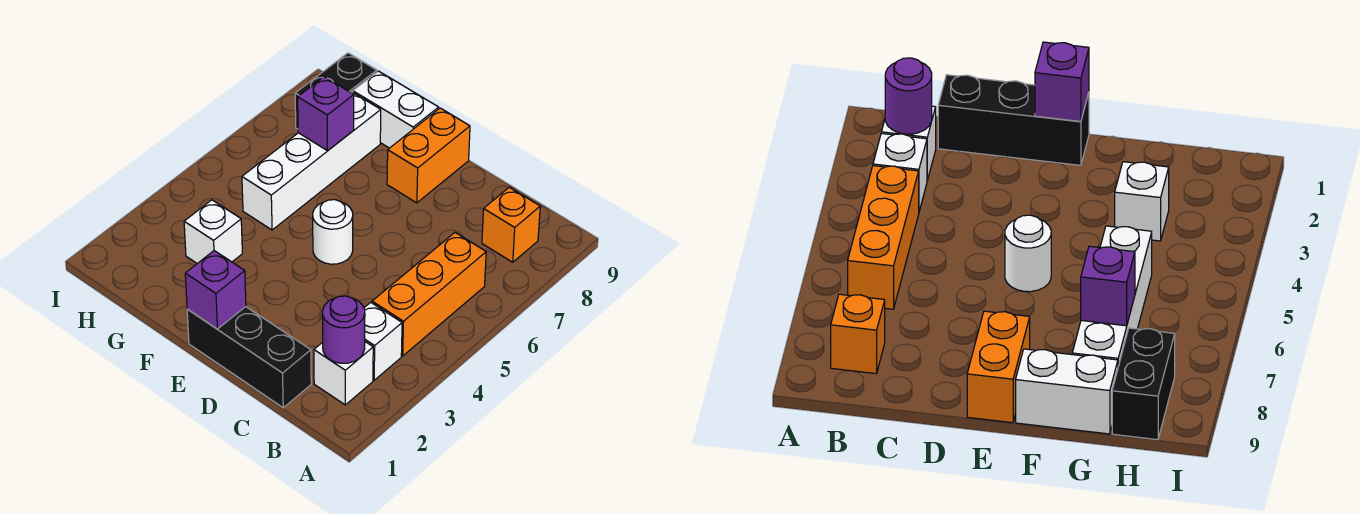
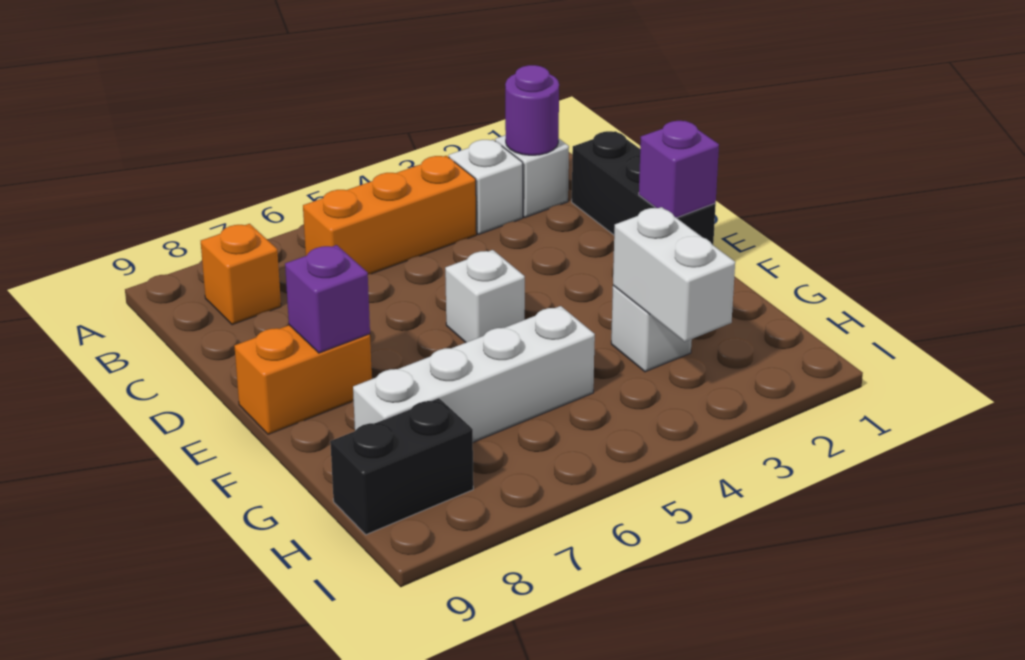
white round brick E5 level 1 -> white brick E5 level 1
white brick F9:G9 level 1 -> white brick G3:H3 level 2
purple brick G7 level 2 -> purple brick E8 level 2

